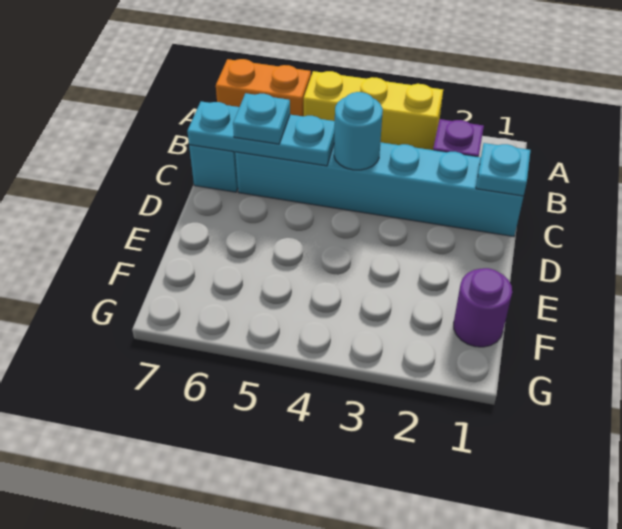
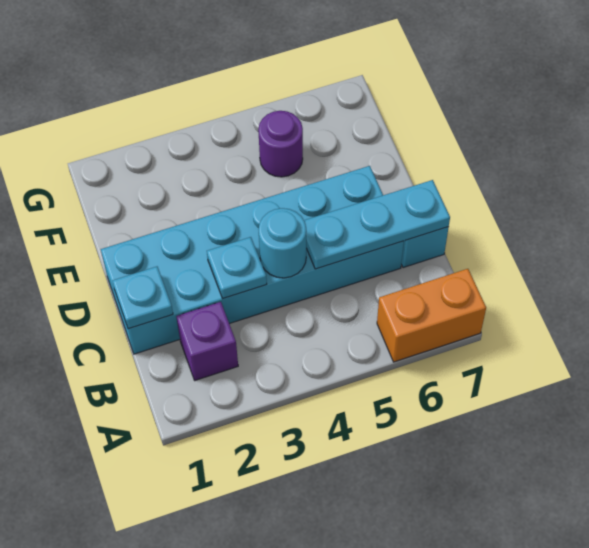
yellow brick A3:A5 level 1 -> none
cyan brick C1:C6 level 1 -> cyan brick C1:D6 level 1
cyan plate C6 level 3 -> cyan plate C3 level 2
purple round brick F1 level 1 -> purple round brick F5 level 1

